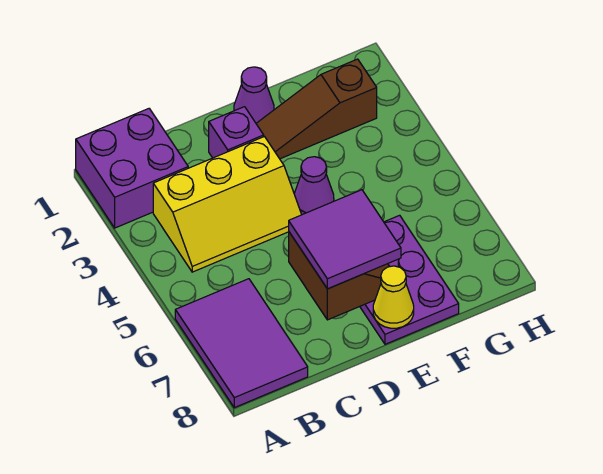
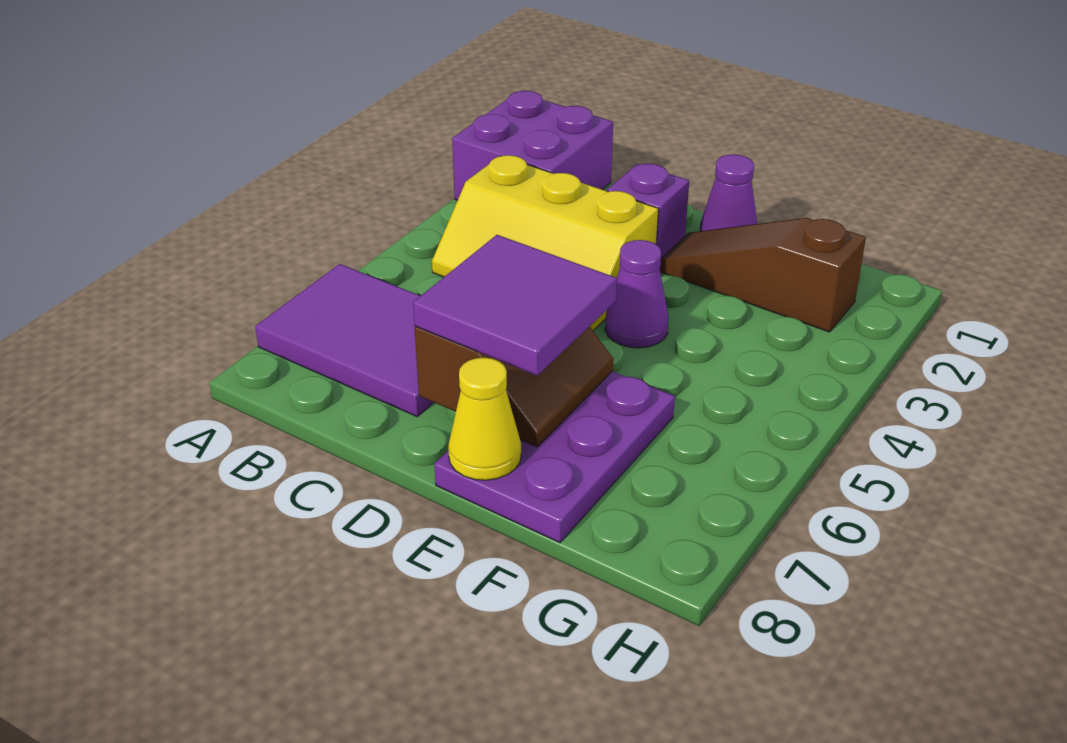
purple tile A6:B8 level 1 -> purple tile A6:C7 level 1

